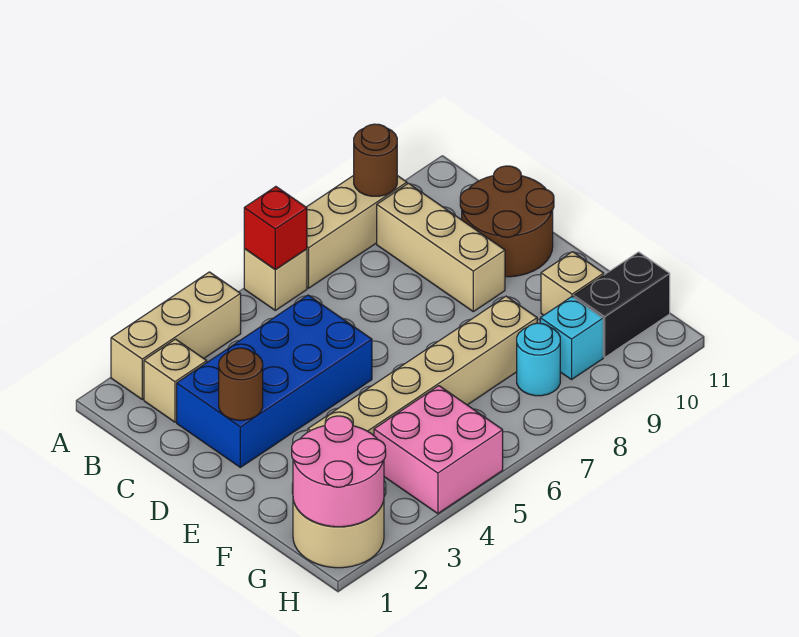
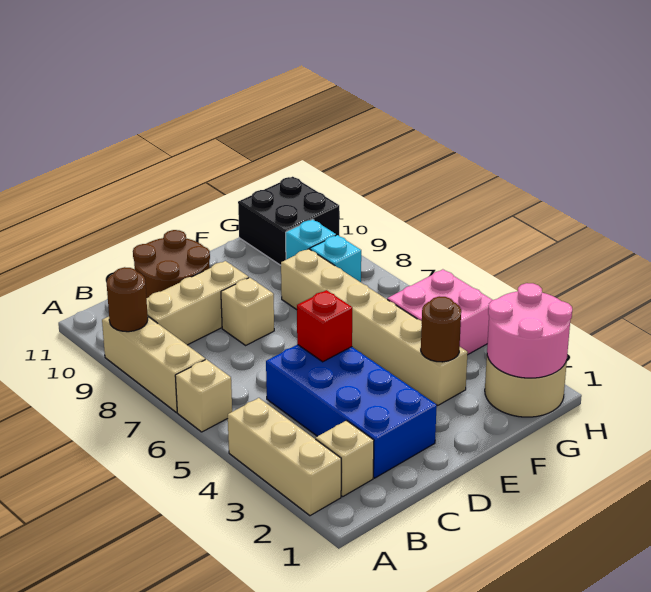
red brick A6 level 2 -> red brick D5 level 2
brown round brick D2 level 2 -> brown round brick F3 level 2
tan brick F10 level 1 -> tan brick D8 level 1
cyan round brick G8 level 1 -> cyan brick G8 level 1
black brick G10:G11 level 1 -> black brick G10:H11 level 1

